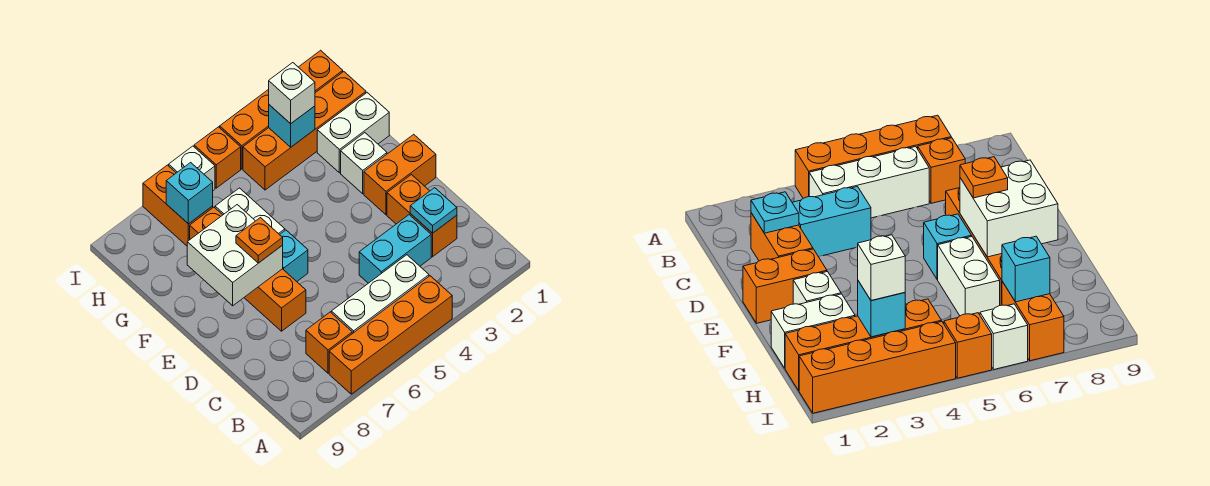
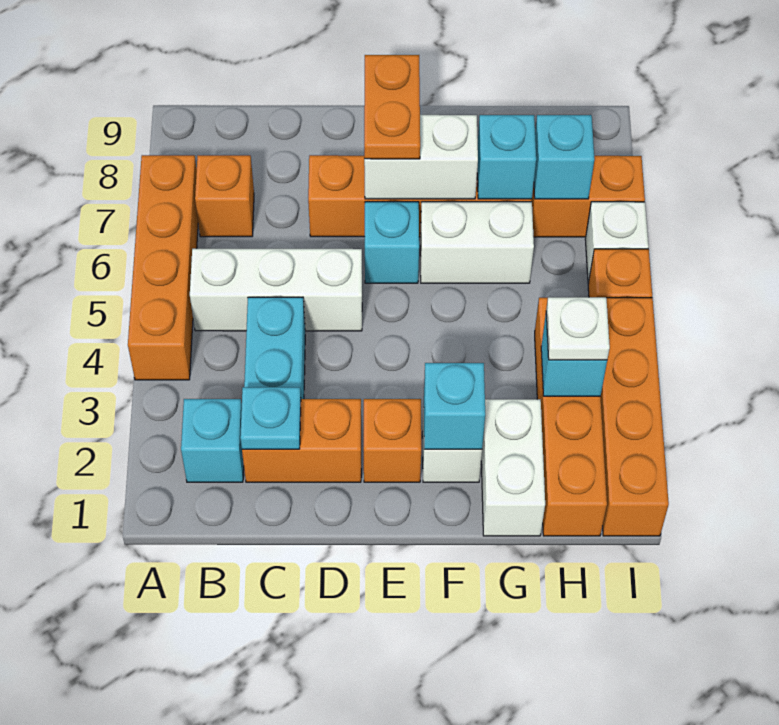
none -> cyan brick B2 level 1
white brick B4:B6 level 1 -> white brick B5:D5 level 1
orange brick E1:E2 level 1 -> orange brick E2 level 1
white brick E7:F8 level 2 -> white brick E7:F7 level 2
orange plate E7 level 3 -> orange plate E7:E8 level 3
none -> cyan brick F2 level 2
none -> cyan brick G7 level 2
white brick H3 level 3 -> white plate H3 level 3

